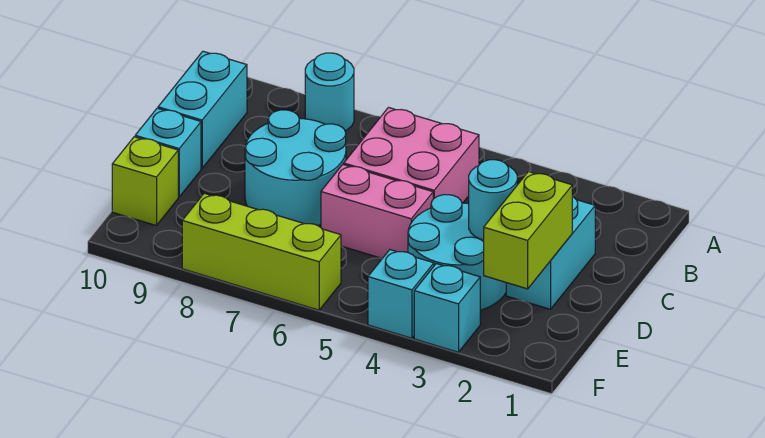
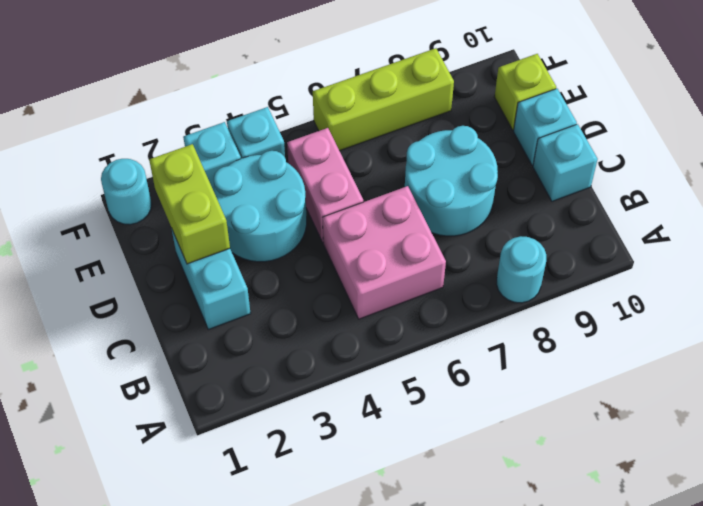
cyan brick B10:C10 level 1 -> cyan brick C10 level 1
cyan round brick D3 level 2 -> cyan round brick F1 level 1
pink brick D5:D6 level 1 -> pink brick D5:E5 level 1

